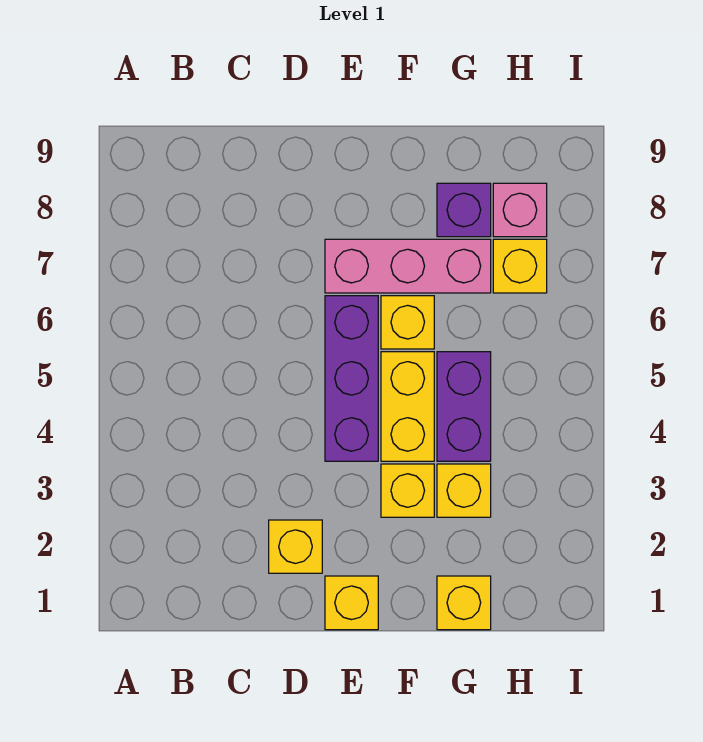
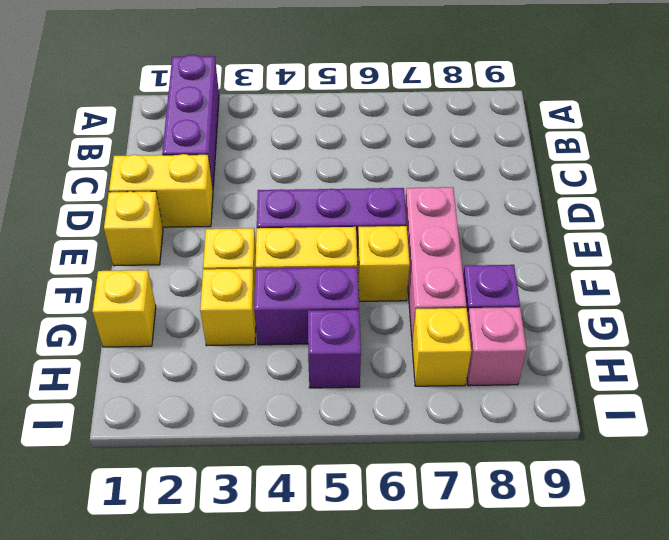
none -> purple brick A2:C2 level 1
yellow brick D2 level 1 -> yellow brick D1:D2 level 1
none -> purple brick H5 level 1

